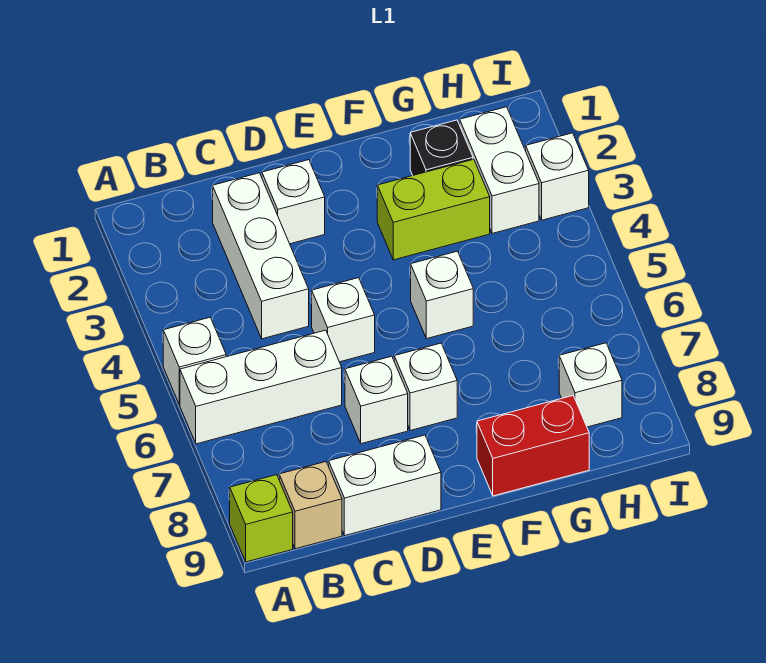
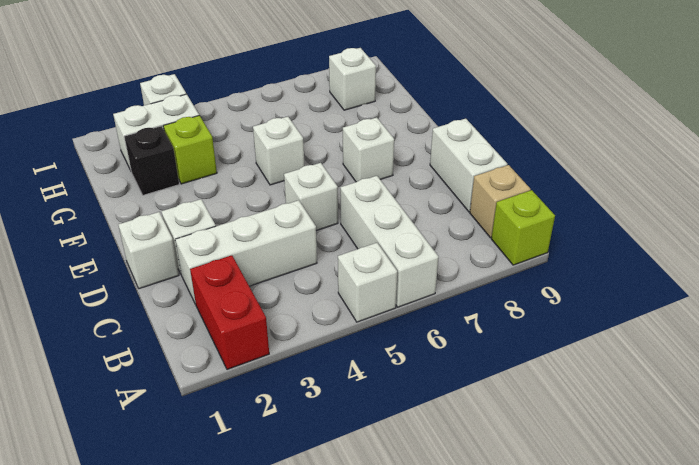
white brick D7 level 1 -> white brick D1 level 1
lime brick F3:G3 level 1 -> lime brick G3 level 1
red brick F9:G9 level 1 -> red brick A2:B2 level 1

